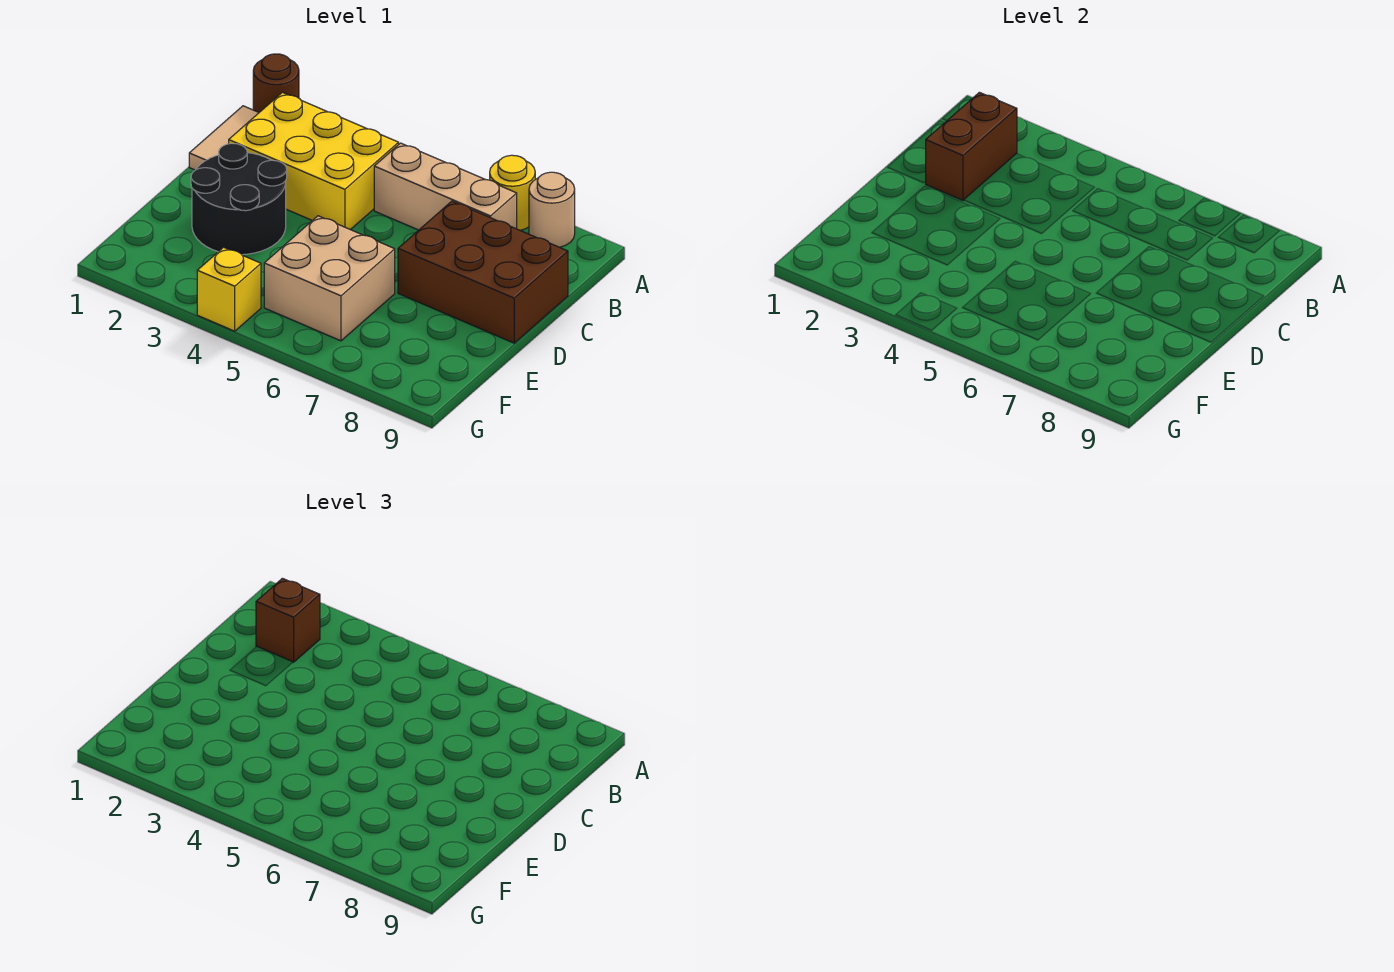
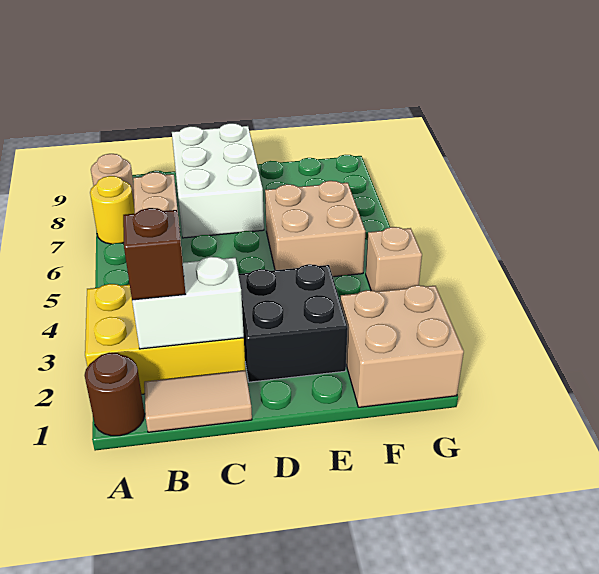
yellow brick B2:C4 level 1 -> yellow brick A2:C3 level 1
brown brick B2:C2 level 2 -> white brick B2:C2 level 2
brown brick C7:D9 level 1 -> white brick C7:D9 level 1
black round brick D2:E3 level 1 -> black brick D2:E3 level 1
none -> tan brick F1:G2 level 1
yellow brick G4 level 1 -> tan brick G4 level 1

